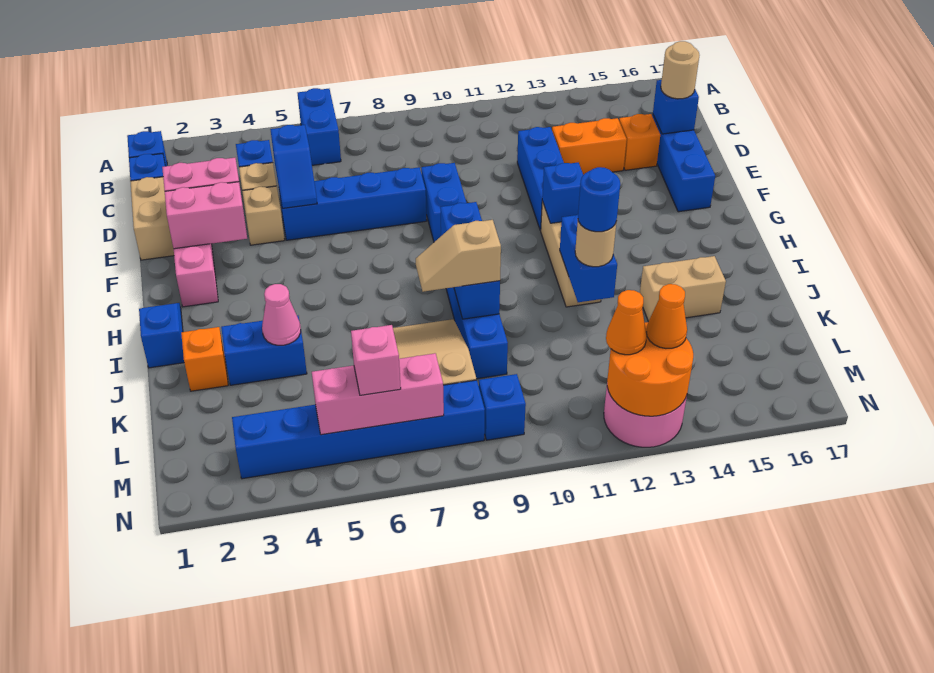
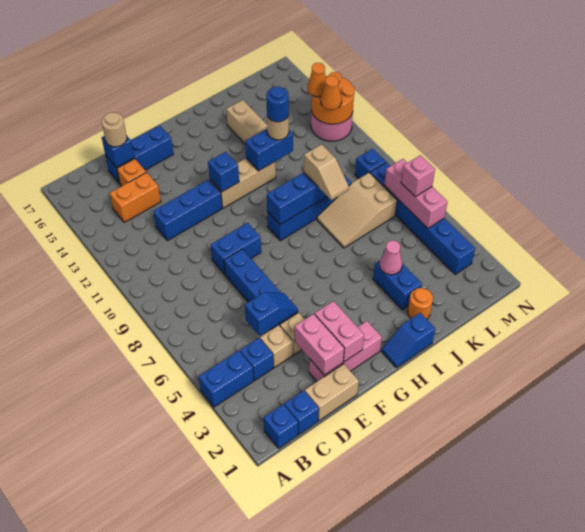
blue brick A6:B6 level 1 -> blue brick A4:B4 level 1
orange brick D13:D14 level 1 -> orange brick C14:D14 level 1
orange brick J2 level 1 -> orange round brick J2 level 1

